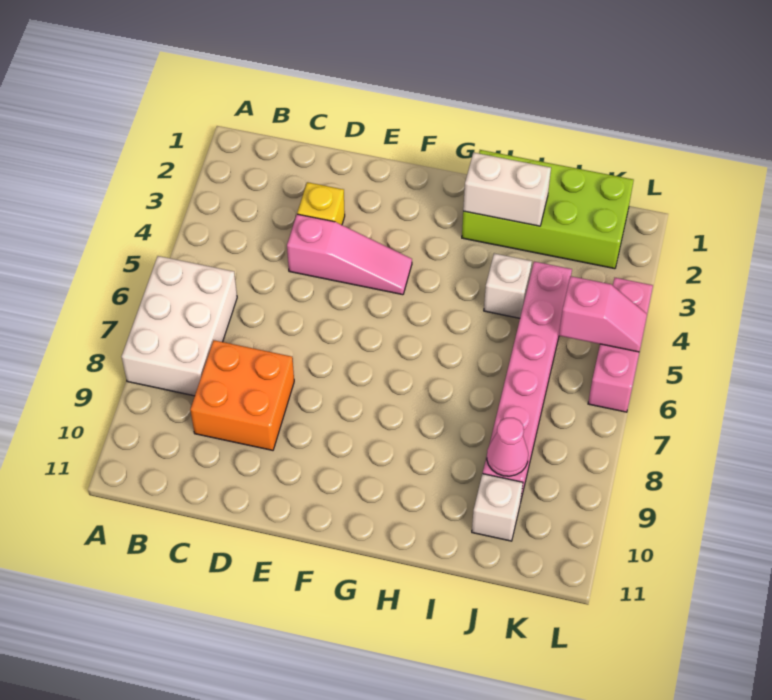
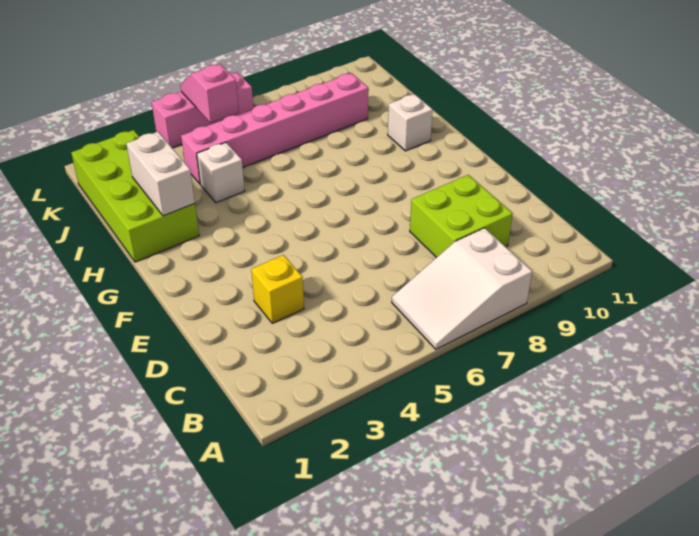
white brick A6:B8 level 1 -> white slope A6:B8 level 1 top 8
orange brick C8:D9 level 1 -> lime brick C8:D9 level 1
pink slope D4:F4 level 1 top D -> none
pink cone J9 level 2 -> none
white brick J10 level 1 -> white brick H10 level 1

